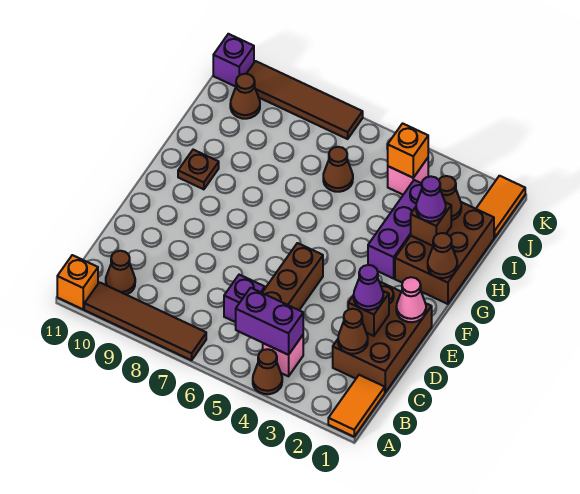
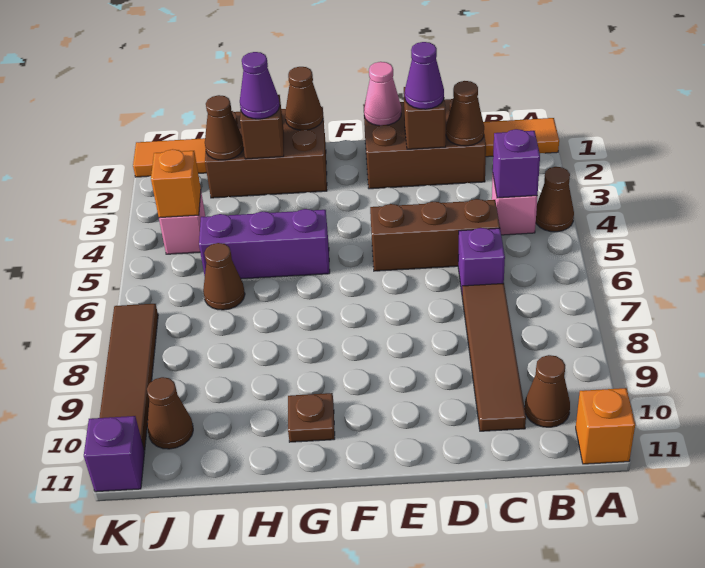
brown tile A7:A10 level 1 -> brown tile C7:C10 level 1
purple brick B4:B5 level 2 -> purple brick B4 level 2
purple brick G3:I3 level 1 -> purple brick G5:I5 level 1

